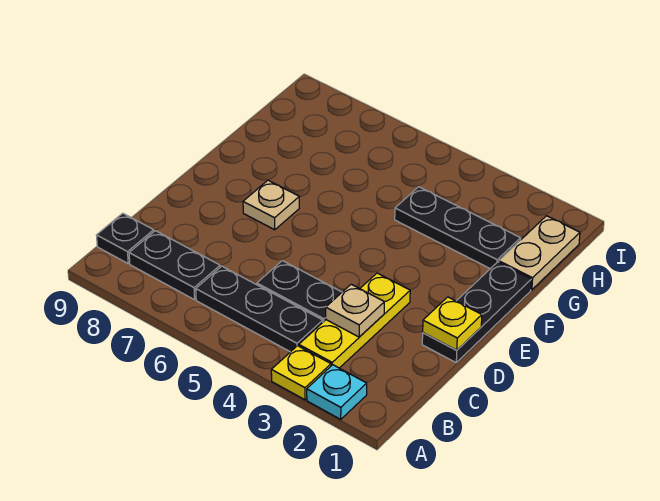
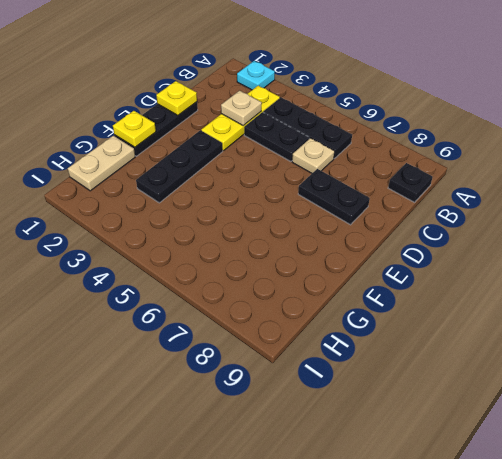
yellow plate A3 level 1 -> yellow plate F1 level 2
black plate B7:B8 level 1 -> black plate D7:D8 level 1
tan plate E7 level 1 -> tan plate C6 level 1
black plate G2:G4 level 1 -> black plate E3:G3 level 1

